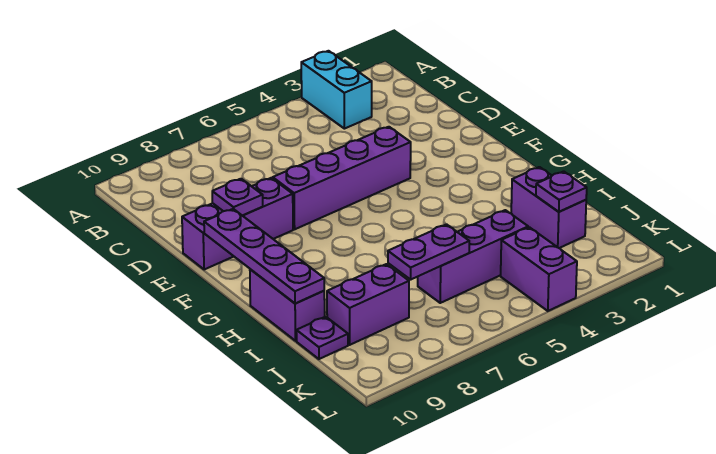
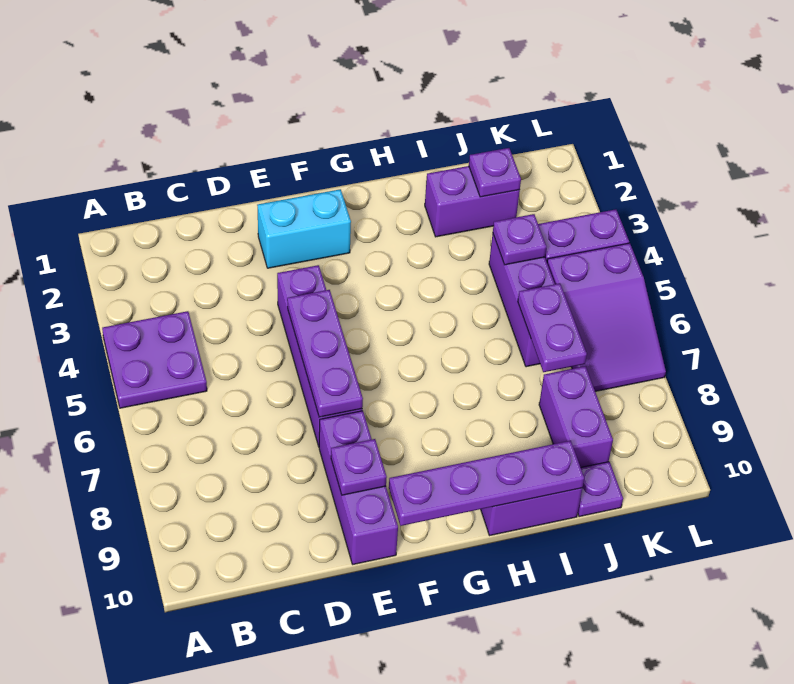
cyan brick A3:B3 level 1 -> cyan brick E2:F2 level 1
none -> purple plate A4:B5 level 1
none -> purple plate E5:E7 level 2
none -> purple plate J4 level 2
none -> purple slope K5:L7 level 1 top 5

